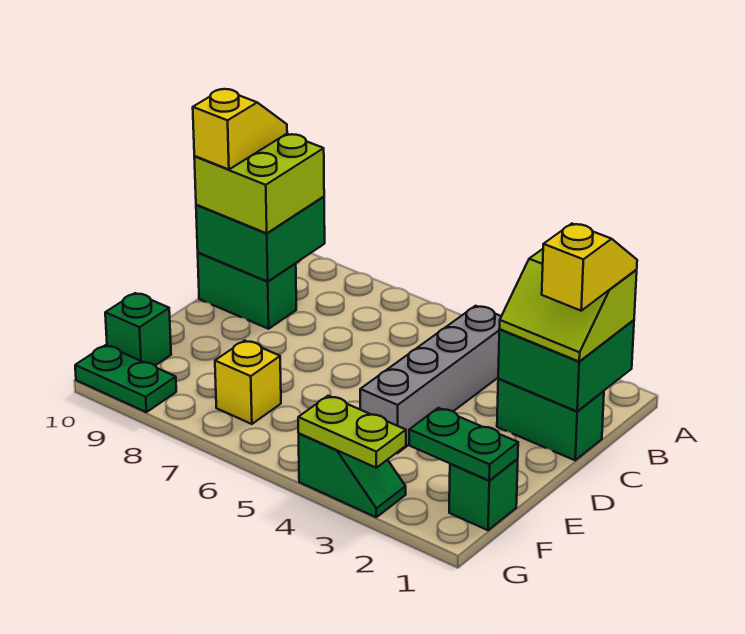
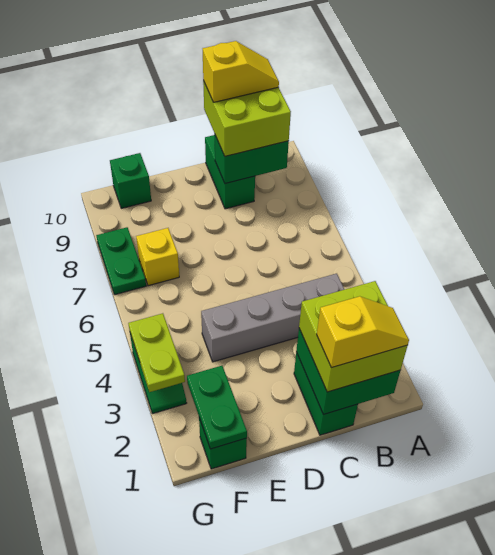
lime slope B1:C2 level 3 top B -> lime brick B1:C2 level 3
green brick B9:C10 level 2 -> green brick B9:C9 level 2
green plate G9:G10 level 1 -> green plate G7:G8 level 1

